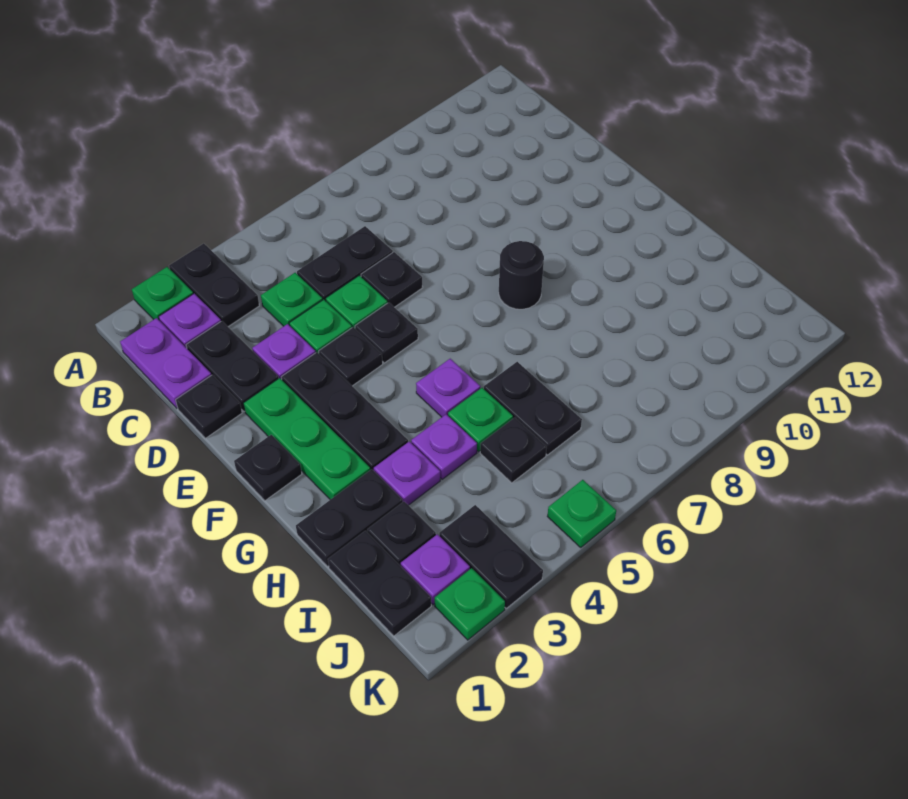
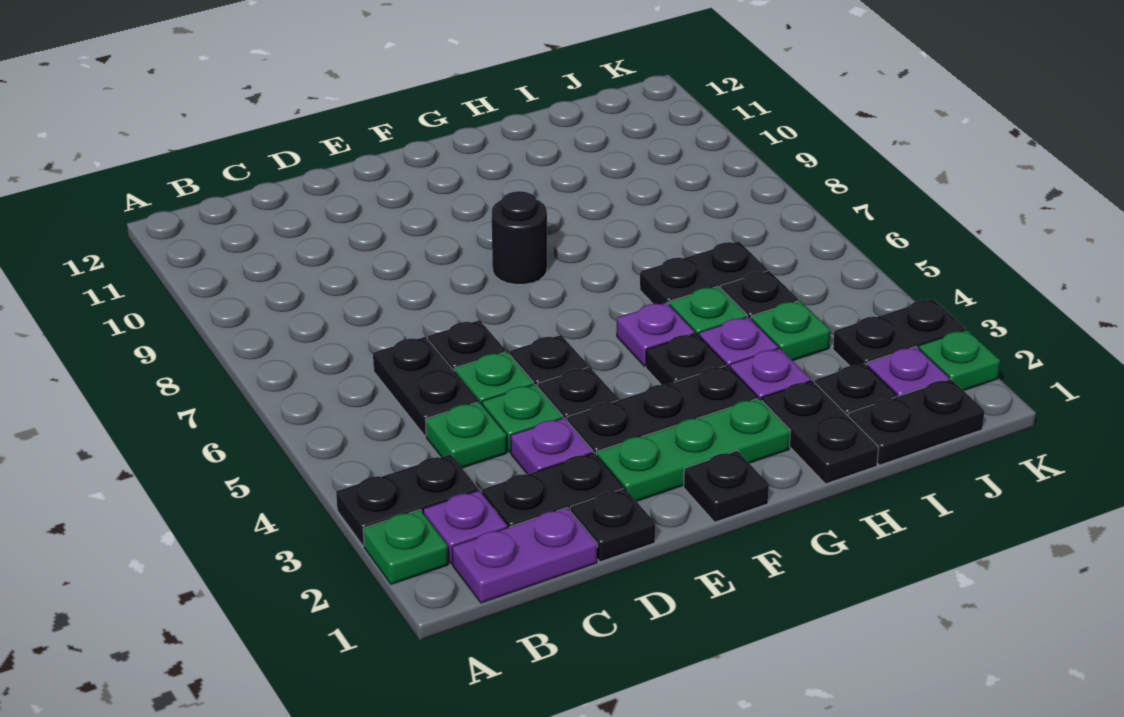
none -> black plate G4 level 1
green plate K5 level 1 -> green plate I4 level 1

